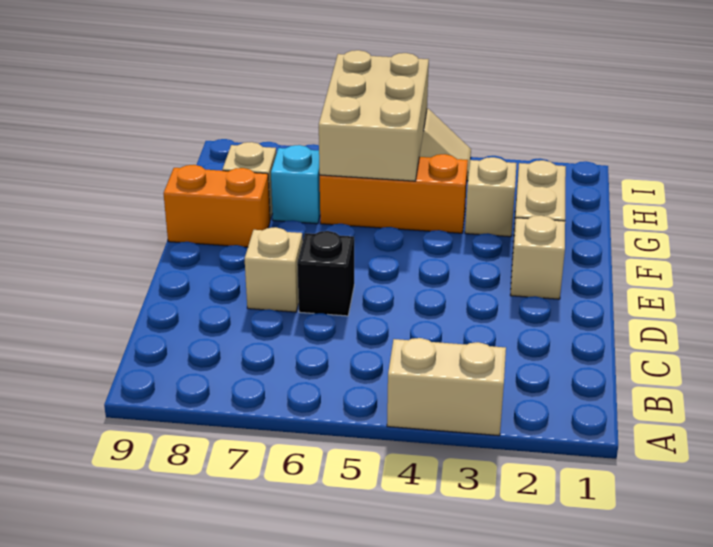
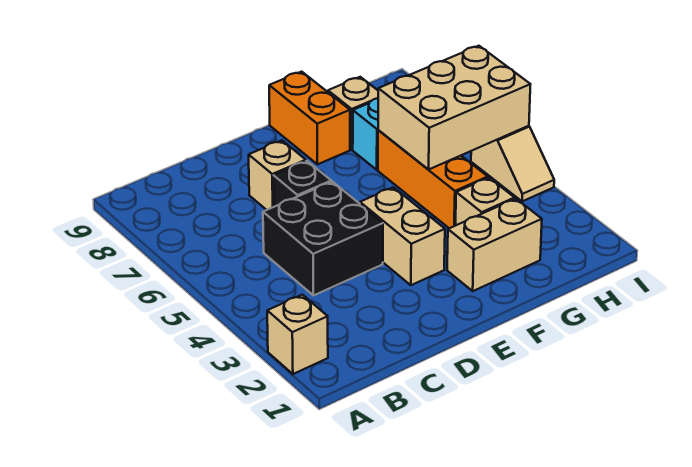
tan brick A3:A4 level 1 -> tan brick E3:E4 level 1
none -> black brick C4:D5 level 1
tan brick E2 level 1 -> tan brick A2 level 1

